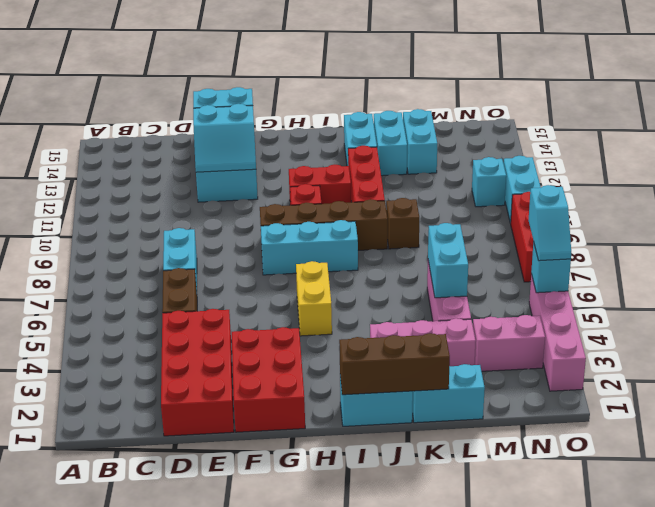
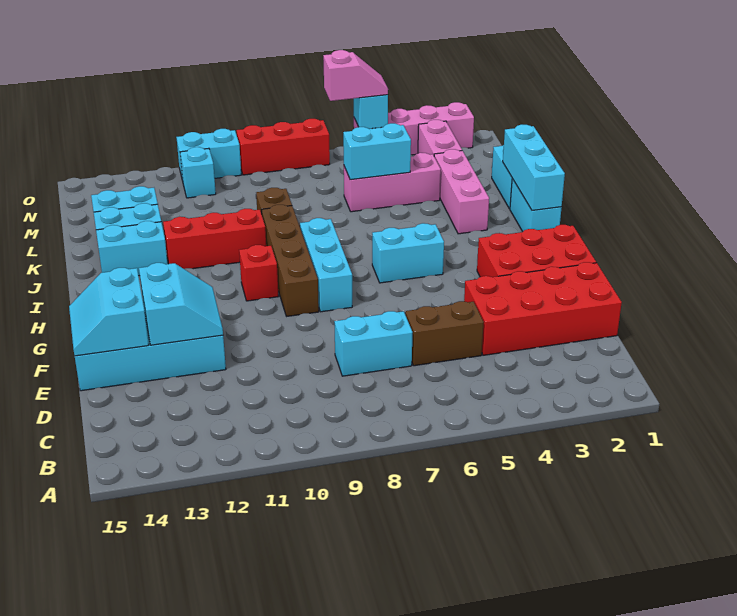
yellow brick H5:H6 level 1 -> cyan brick H5:H6 level 1
red brick H11:I11 level 1 -> none
brown brick I1:K1 level 2 -> cyan brick I1:K1 level 2
cyan slope O5:O6 level 3 top 6 -> pink slope O5:O6 level 3 top 6

